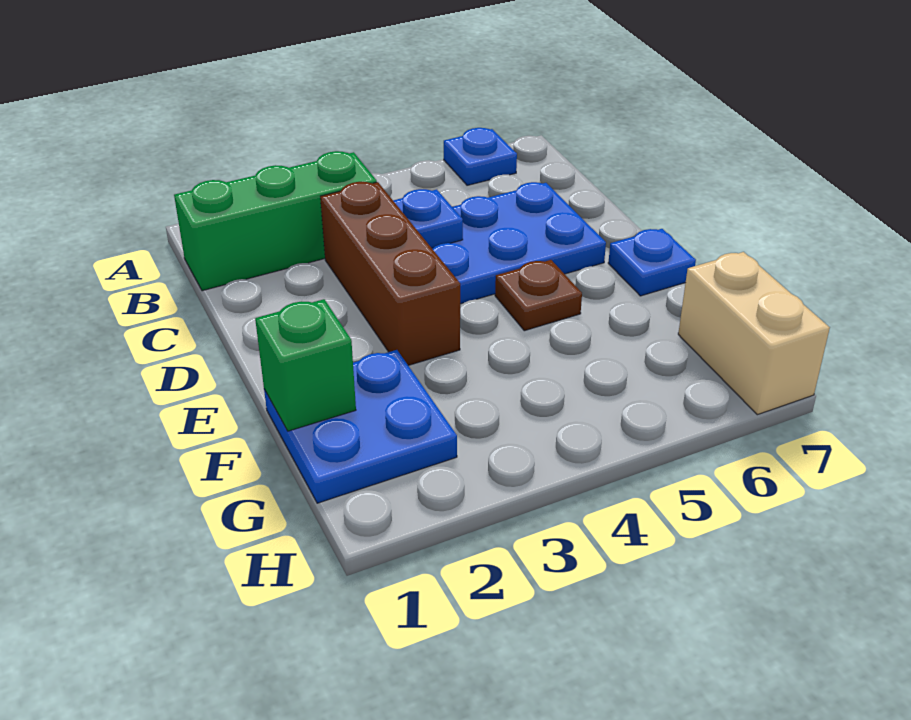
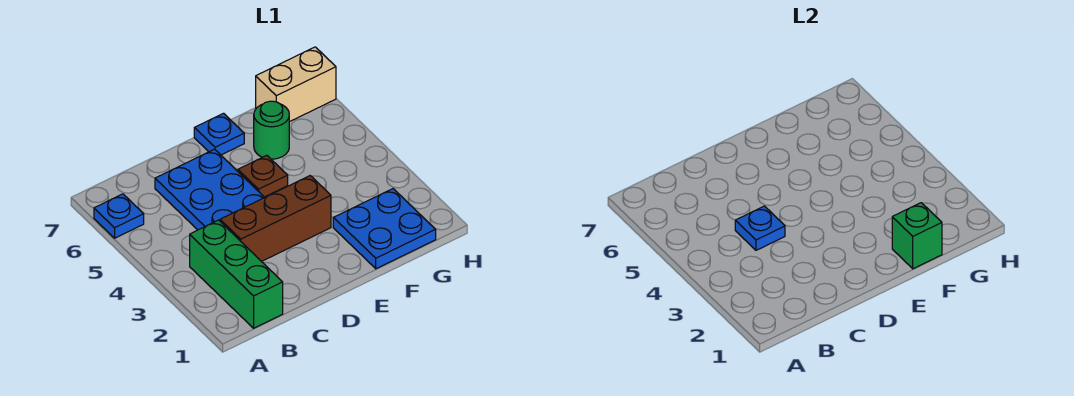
none -> green round brick F6 level 1

